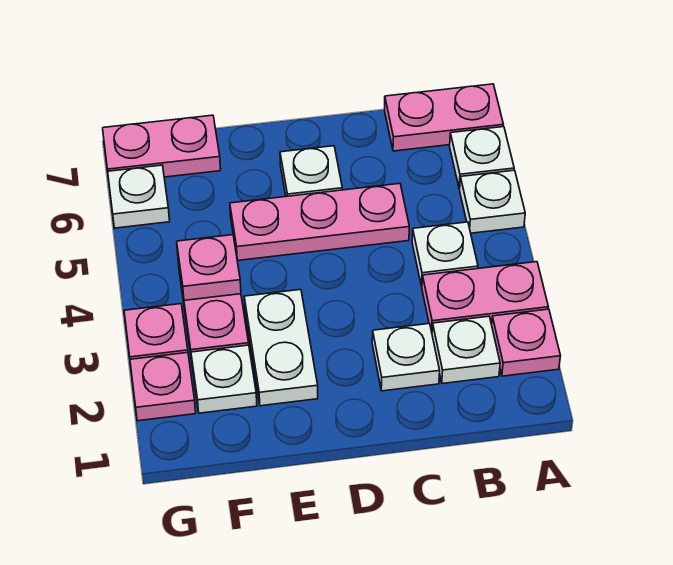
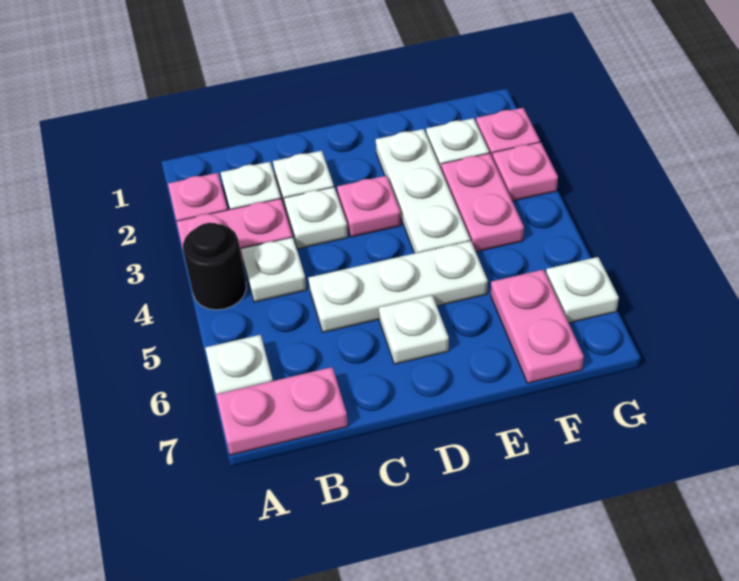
none -> black round brick A4 level 1
white plate A5 level 1 -> white plate C3 level 1
pink plate C5:E5 level 1 -> white plate C5:E5 level 1
white plate E2:E3 level 1 -> white plate E2:E4 level 1
pink plate F4 level 2 -> pink plate D3 level 1
pink plate F7:G7 level 1 -> pink plate F6:F7 level 1

